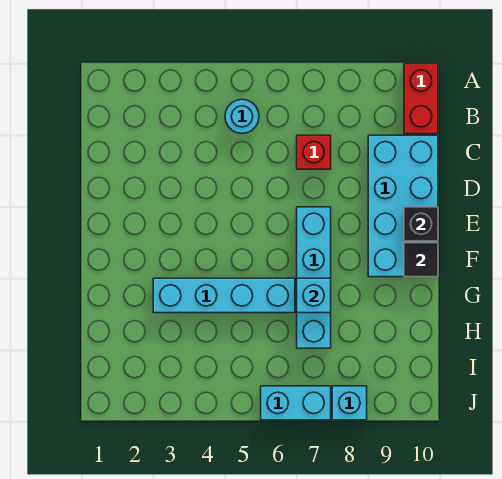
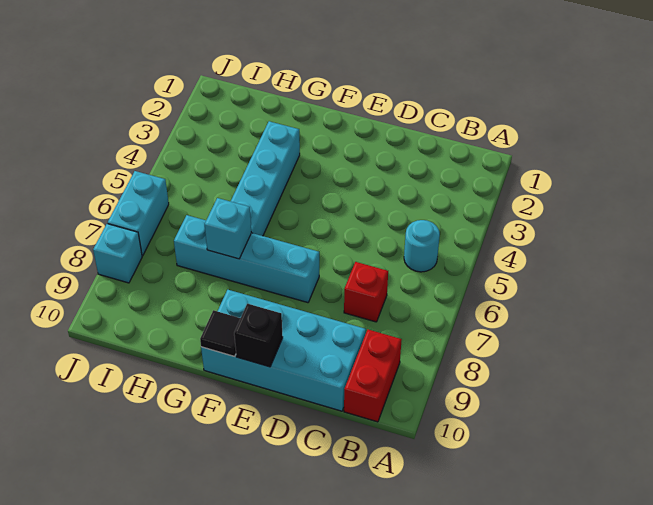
red brick A10:B10 level 1 -> red brick B9:B10 level 1

